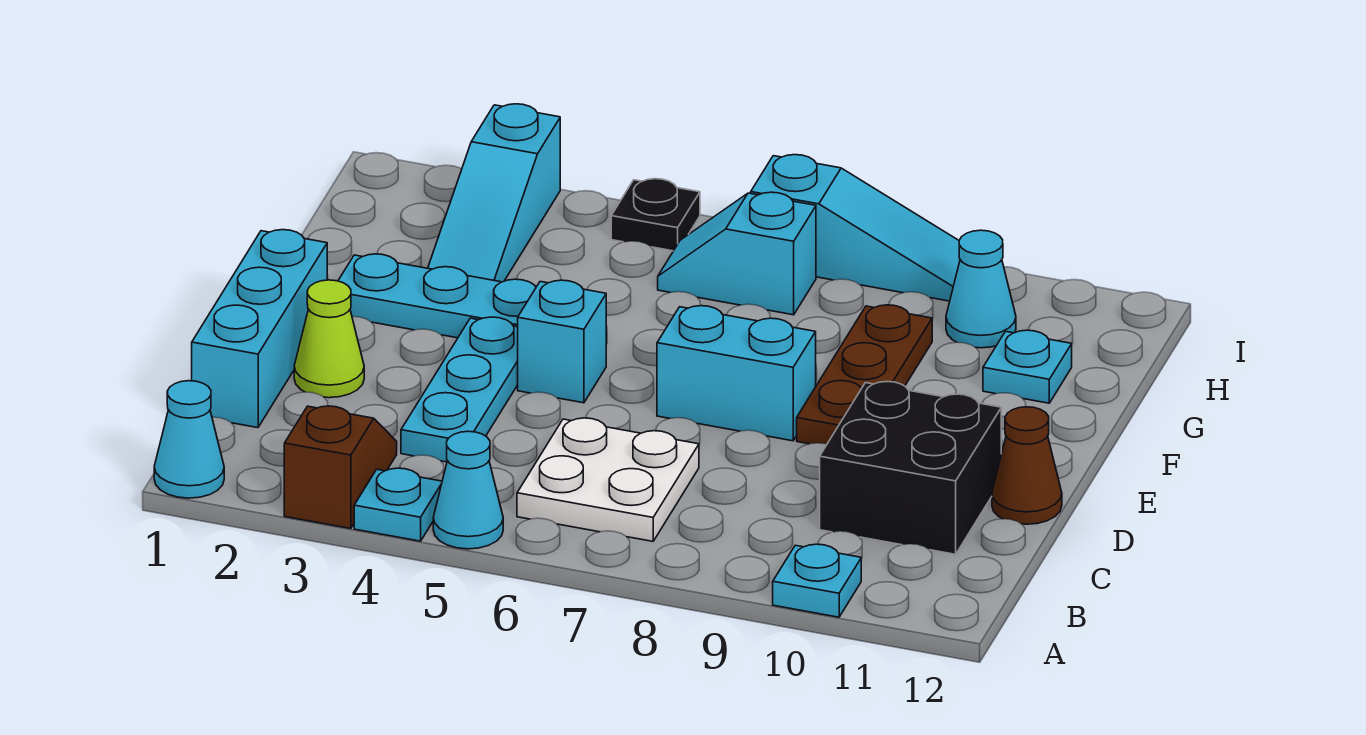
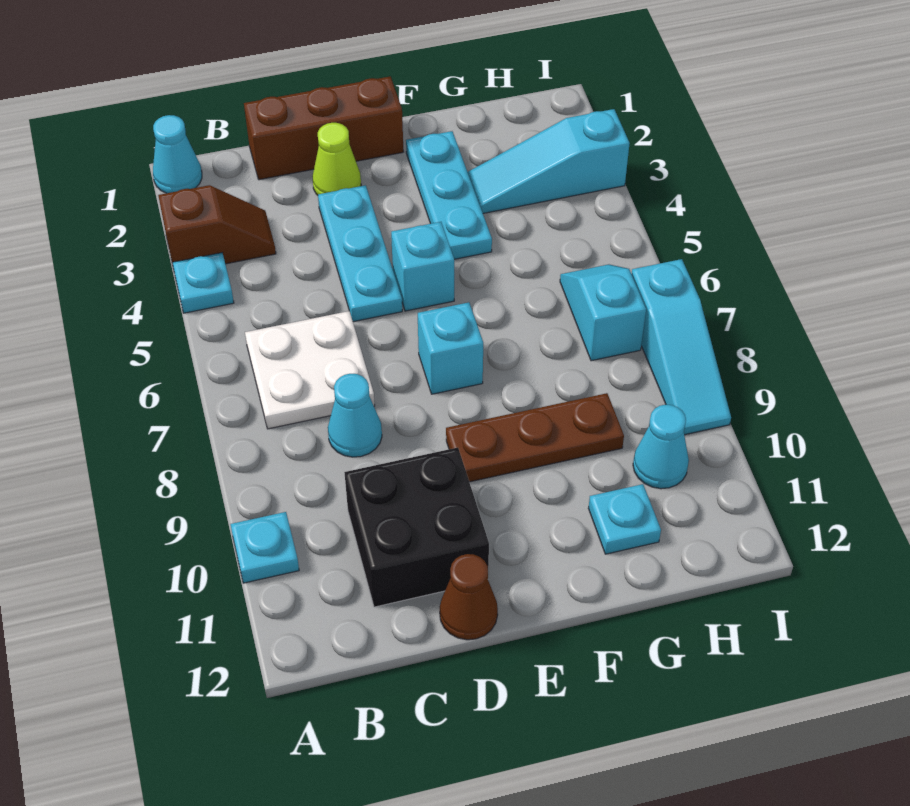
cyan cone A5 level 1 -> cyan cone C8 level 1
cyan brick C1:E1 level 1 -> brown brick C1:E1 level 1
cyan plate C4:E4 level 1 -> cyan plate D3:D5 level 1
cyan brick E7:E8 level 1 -> cyan brick E7 level 1
black plate I5 level 1 -> none

